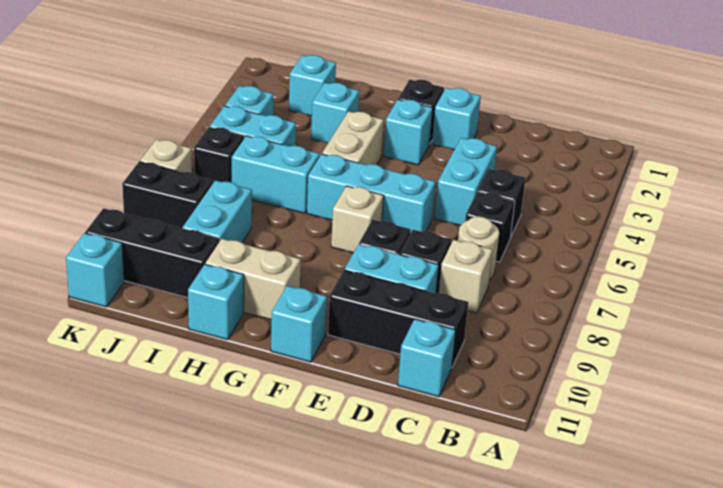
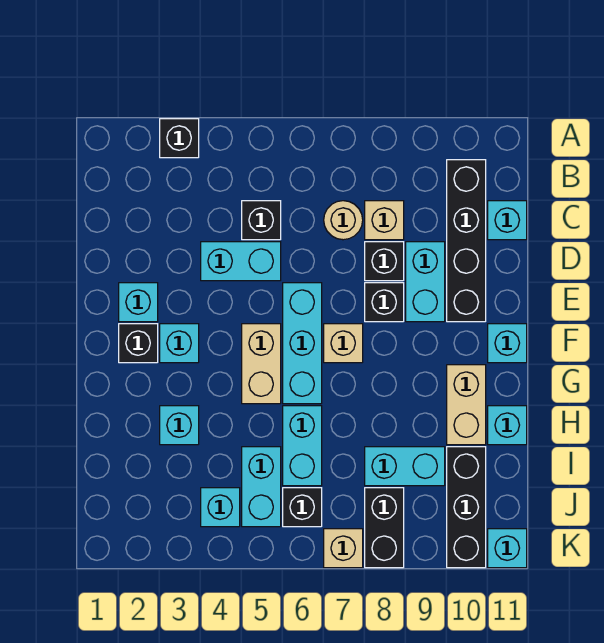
black brick C6 level 1 -> black brick A3 level 1
black brick C10:E10 level 1 -> black brick B10:E10 level 1
tan brick G4:G5 level 1 -> tan brick F5:G5 level 1
cyan brick I2 level 1 -> none

